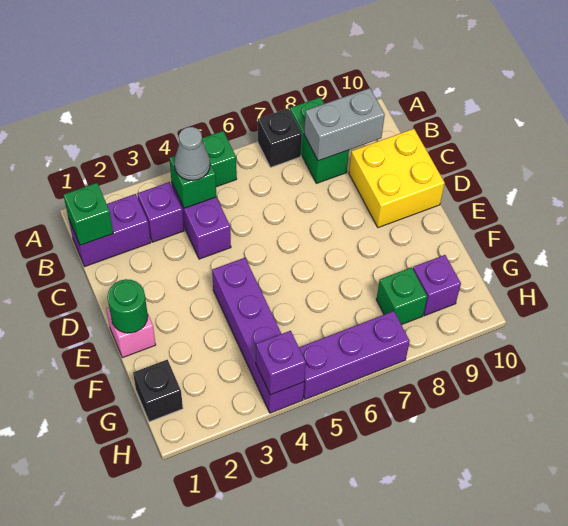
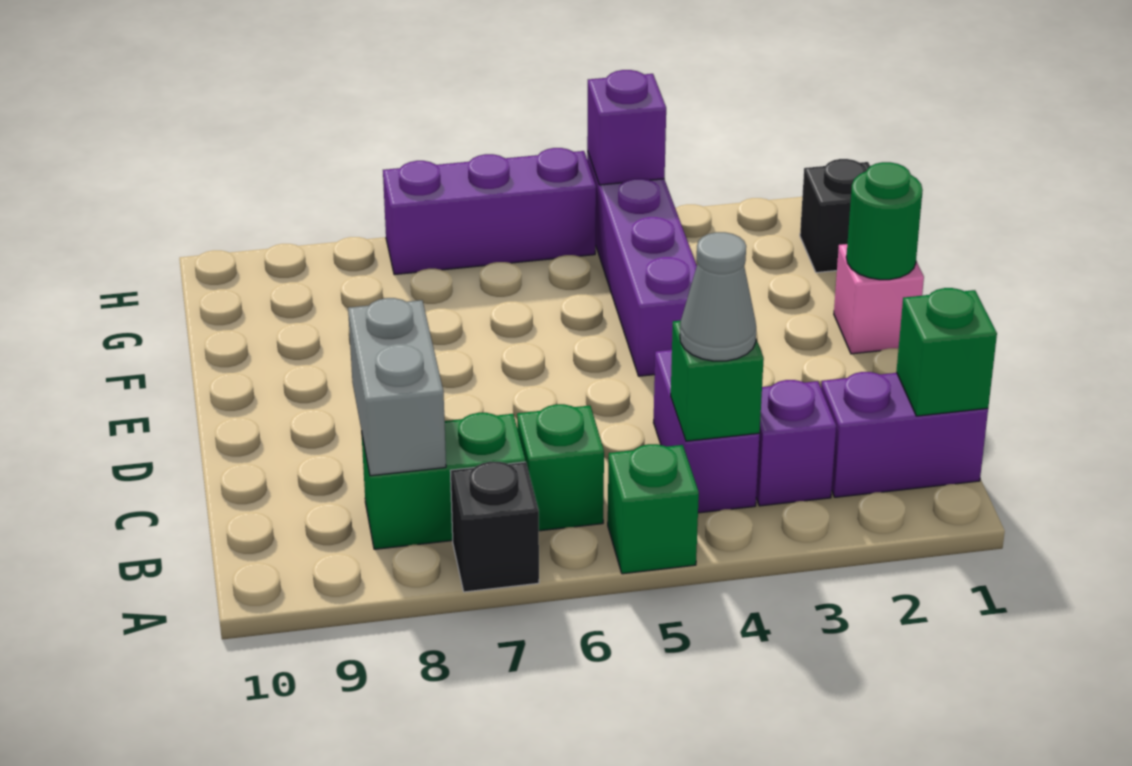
green brick A8:B8 level 1 -> green brick B7:B8 level 1
grey brick B8:B9 level 2 -> grey brick B8:C8 level 2
yellow brick C9:D10 level 1 -> none
green brick G8 level 1 -> green brick B6 level 1
purple brick G9 level 1 -> none

